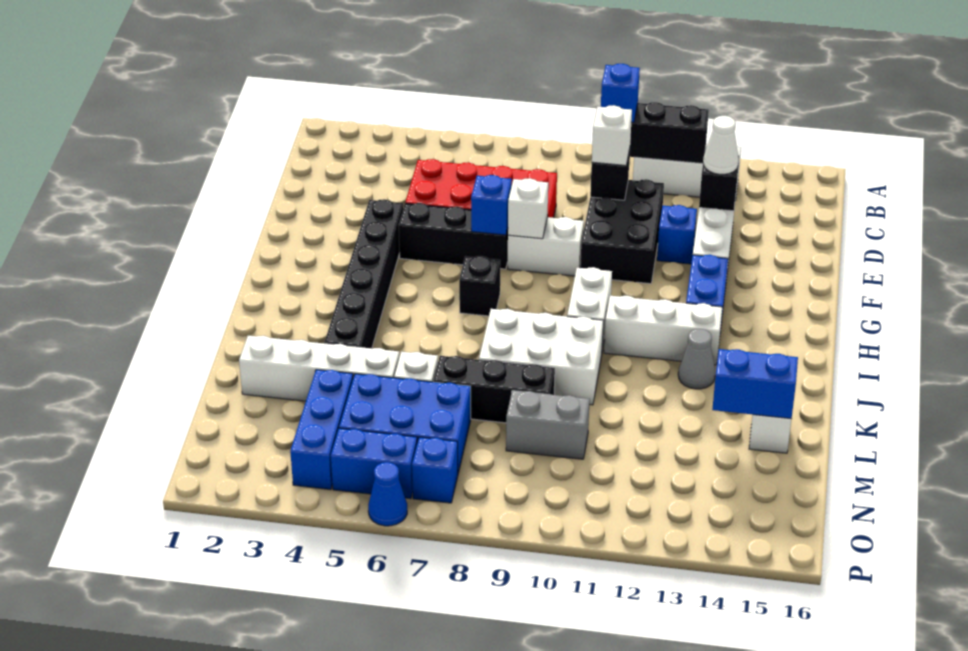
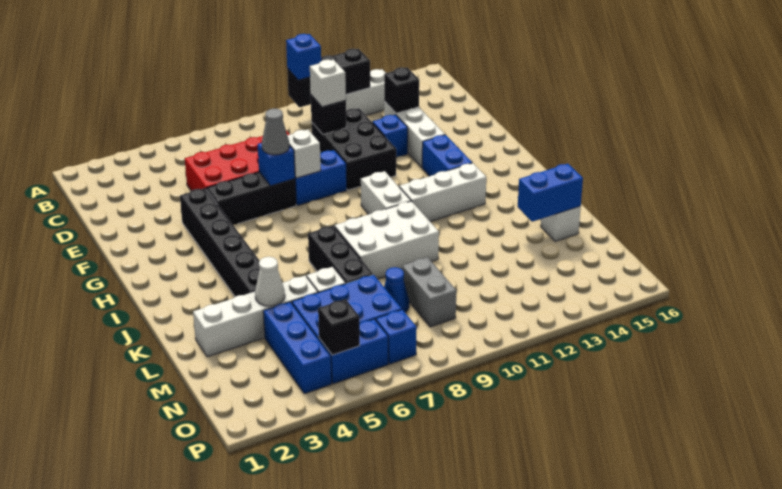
white cone D13 level 3 -> white cone L4 level 2
white brick F8:F9 level 1 -> blue brick F8:F9 level 1
black brick H7 level 1 -> black brick O5 level 2
grey cone J13 level 1 -> grey cone F7 level 3
black brick L7:L9 level 1 -> black brick J7:L7 level 1
grey brick M9:M10 level 1 -> grey brick M9:N9 level 1
blue cone P6 level 1 -> blue cone M8 level 1

